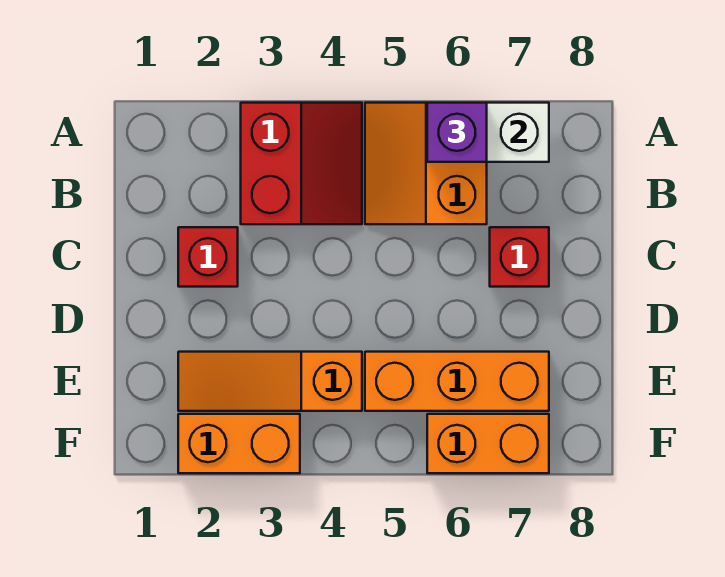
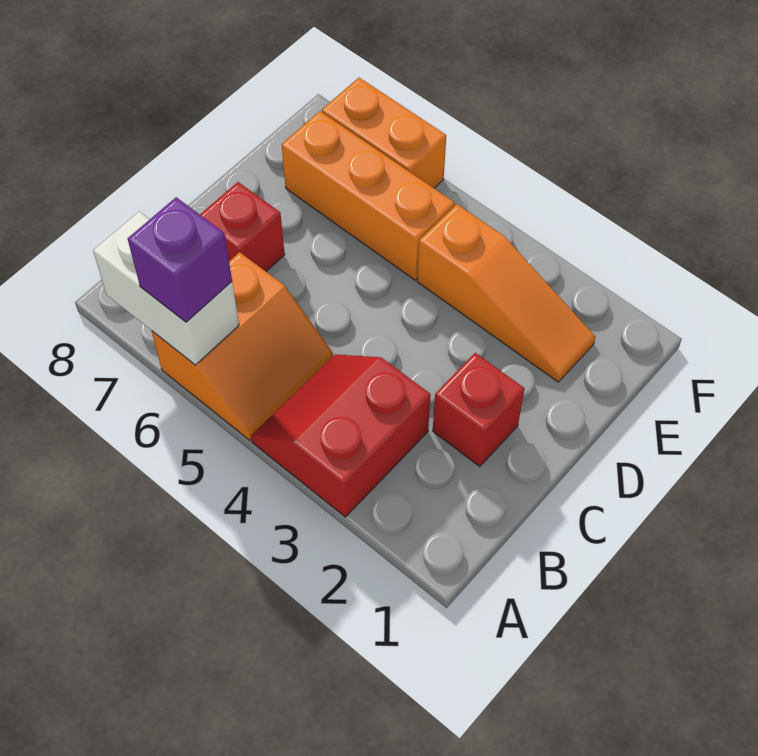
orange brick F2:F3 level 1 -> none

